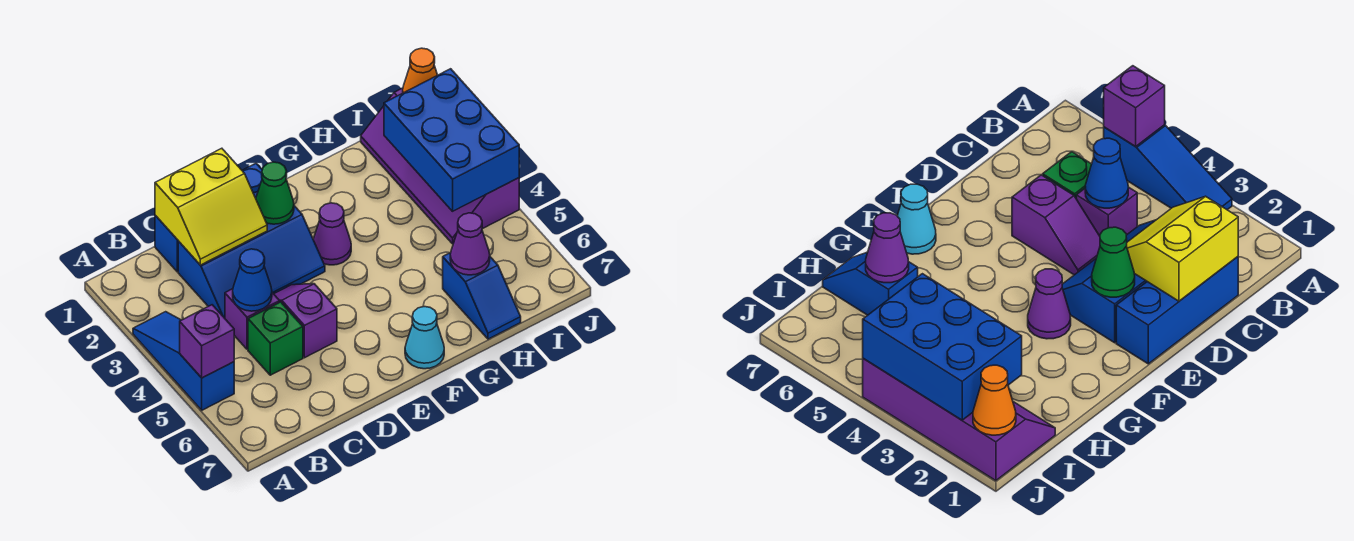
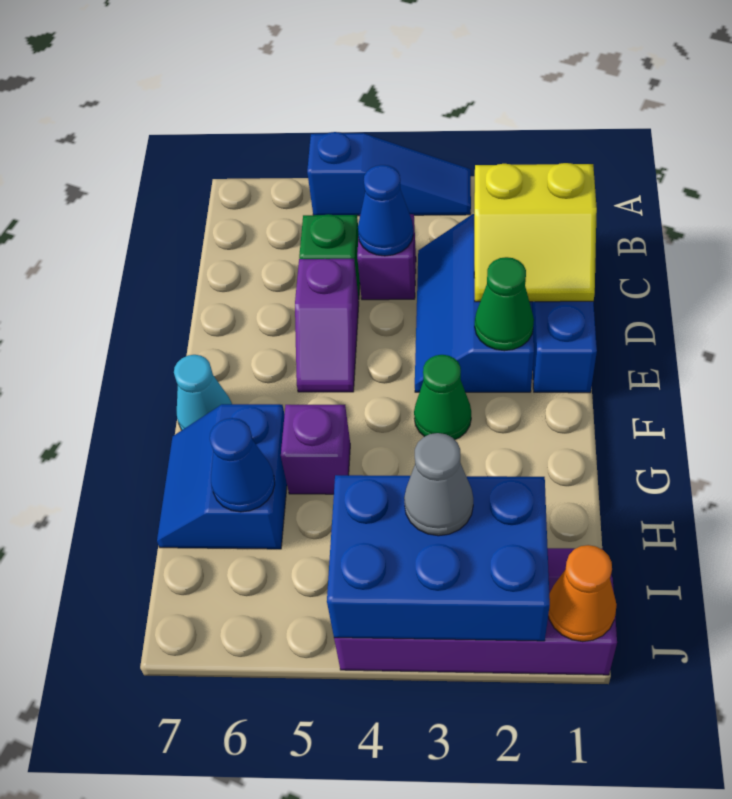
purple brick A5 level 2 -> purple brick G5 level 1
yellow slope C1:D2 level 2 top 1 -> yellow slope C1:D2 level 2 top C
purple slope D4:D5 level 1 top 5 -> purple slope D5:E5 level 1 top D
purple cone F3 level 1 -> green cone F3 level 1
blue slope H6:H7 level 1 top 6 -> blue slope G6:H7 level 1 top 6
purple cone H6 level 2 -> blue cone H6 level 2
none -> grey cone I3 level 3

